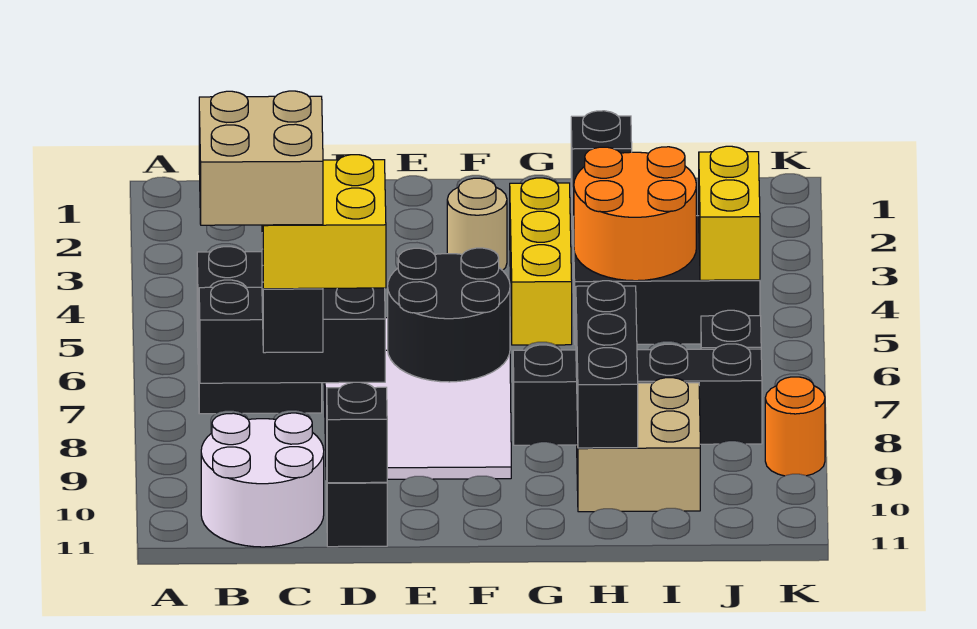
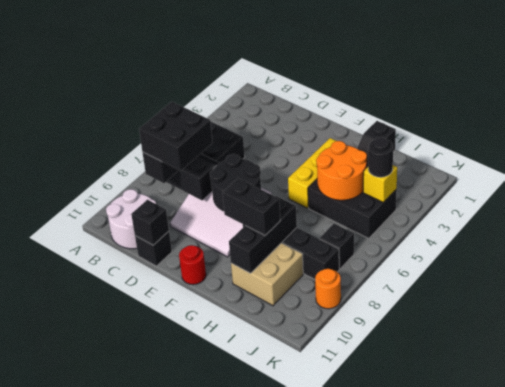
tan brick B8:C9 level 5 -> none
yellow brick C8:D9 level 4 -> black brick C8:D9 level 4
tan round brick F3 level 1 -> none
none -> red round brick F11 level 1
none -> black brick G9:H9 level 3
yellow brick J4:J5 level 2 -> yellow brick J4 level 2
none -> black round brick J4 level 3

